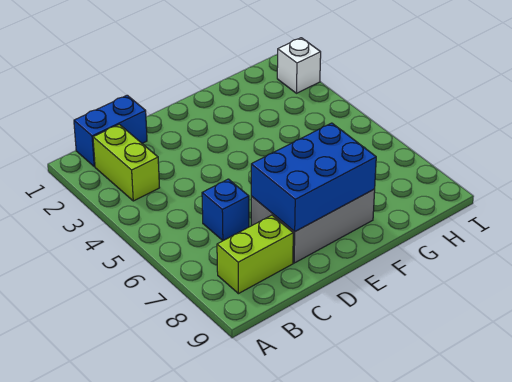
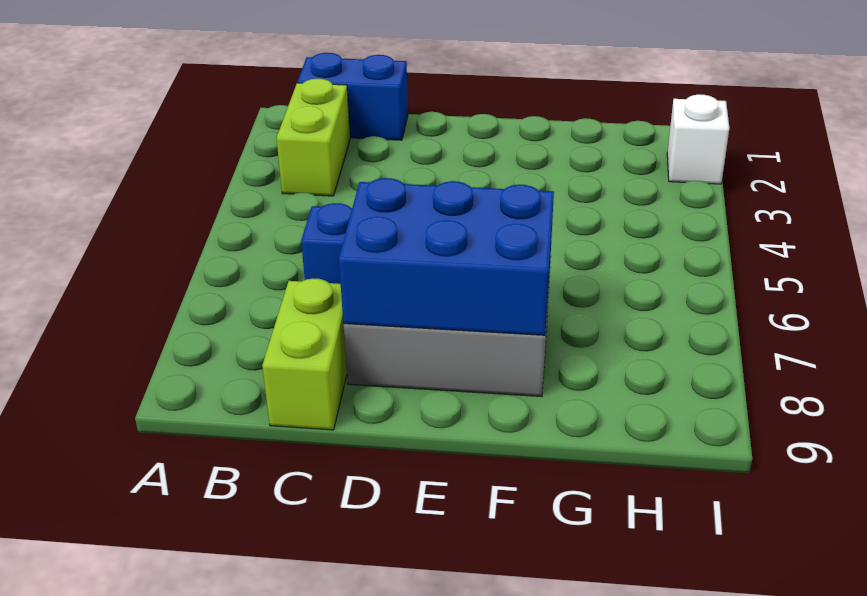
lime brick B8:C8 level 1 -> lime brick C8:C9 level 1

